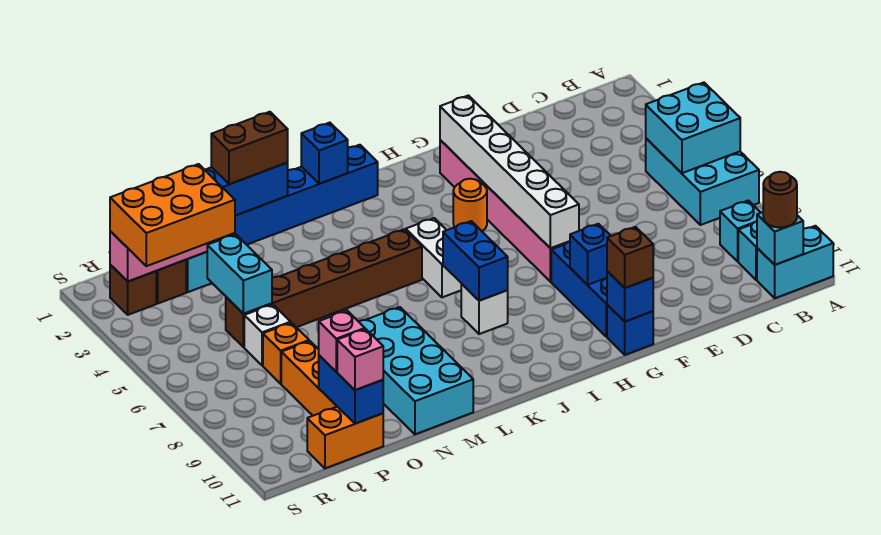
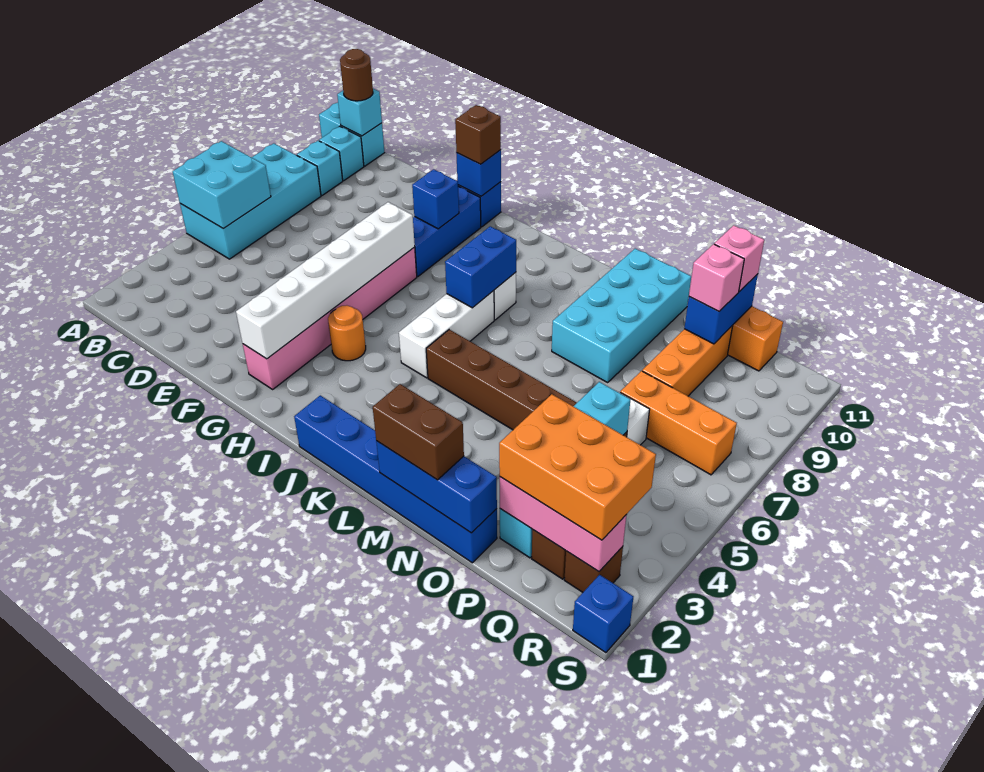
cyan brick A5:B7 level 1 -> cyan brick A5:B8 level 1
white brick J5:J6 level 1 -> white brick J5:J7 level 1
blue brick K1 level 2 -> blue brick S1 level 1
orange brick P7 level 1 -> orange brick P7:R7 level 1

